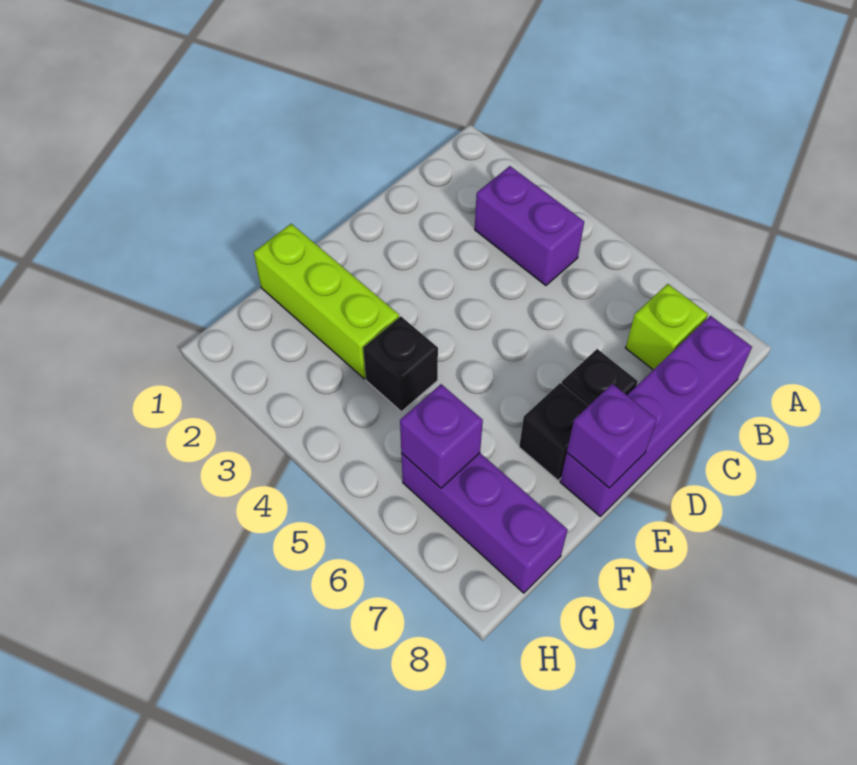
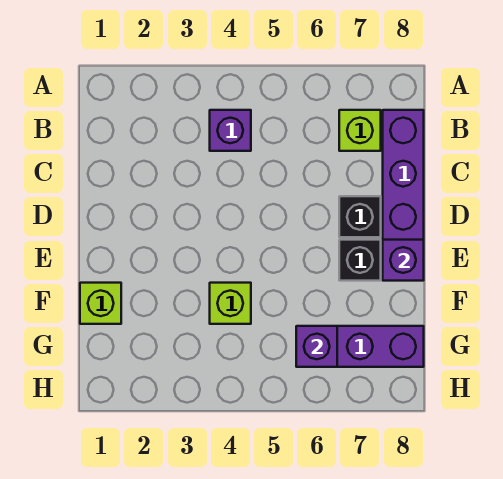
purple brick B3:B4 level 1 -> purple brick B4 level 1
lime brick F1:F3 level 1 -> lime brick F1 level 1
black brick F4 level 1 -> lime brick F4 level 1

